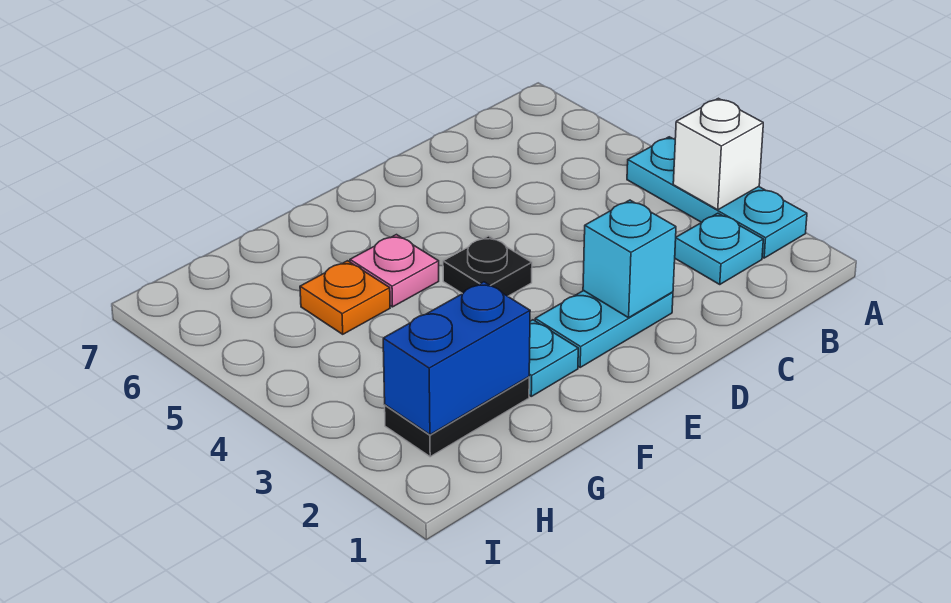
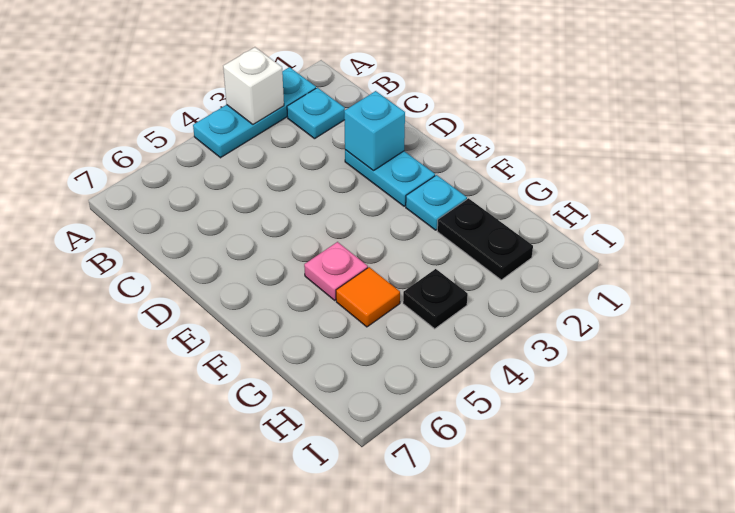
black plate E4 level 1 -> black plate H4 level 1
blue brick G2:H2 level 2 -> none
orange plate G5 level 1 -> orange tile G5 level 1

